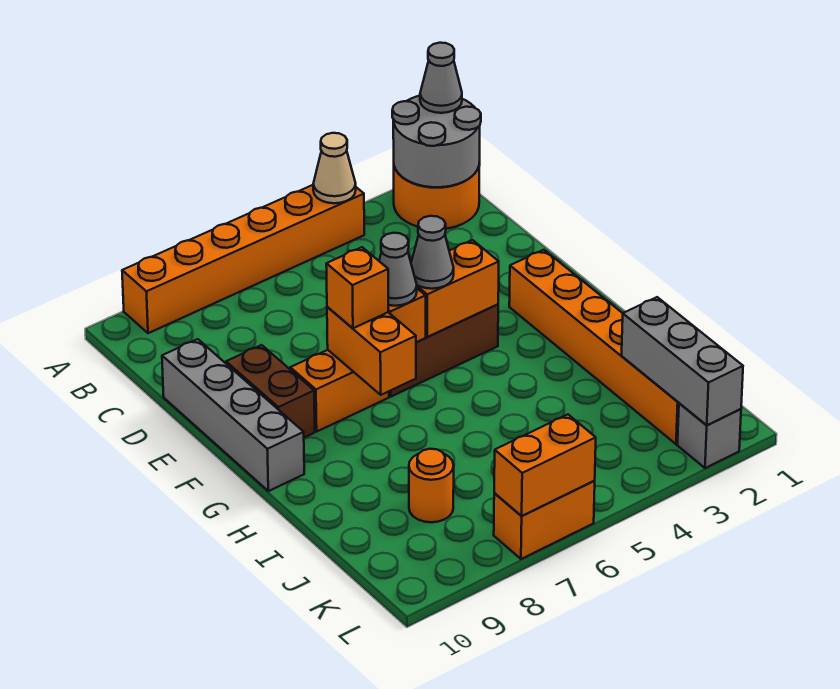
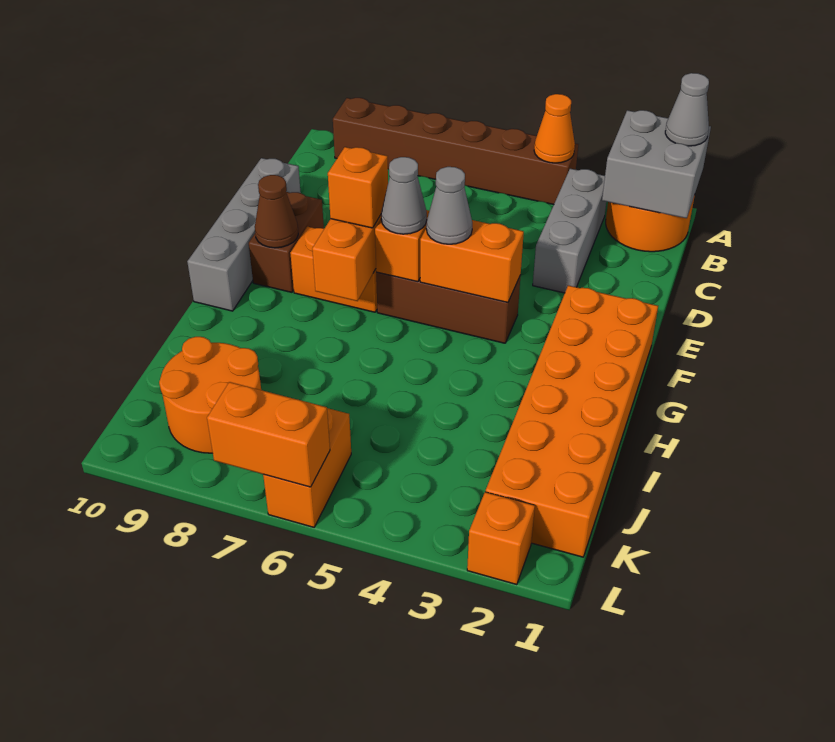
grey round brick A1:B2 level 2 -> grey brick A1:B2 level 2
orange brick A4:A9 level 1 -> brown brick A4:A9 level 1
tan cone A4 level 2 -> orange cone A4 level 2
orange brick F2:K2 level 1 -> orange brick F1:K2 level 1
none -> brown cone F9 level 2
grey brick J2:L2 level 2 -> grey brick B3:D3 level 1
orange round brick J8 level 1 -> orange round brick J8:K9 level 1
grey brick L2 level 1 -> orange brick L2 level 1
orange brick L6:L7 level 1 -> orange brick K6:L6 level 1

